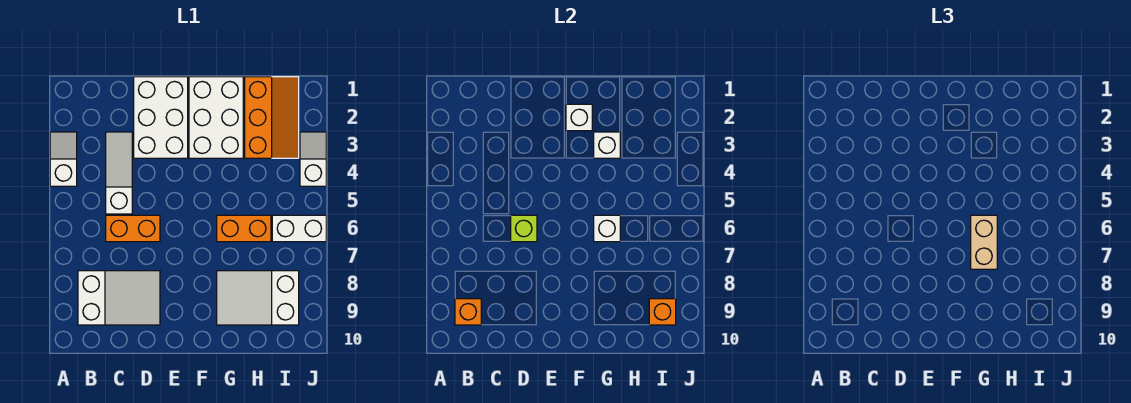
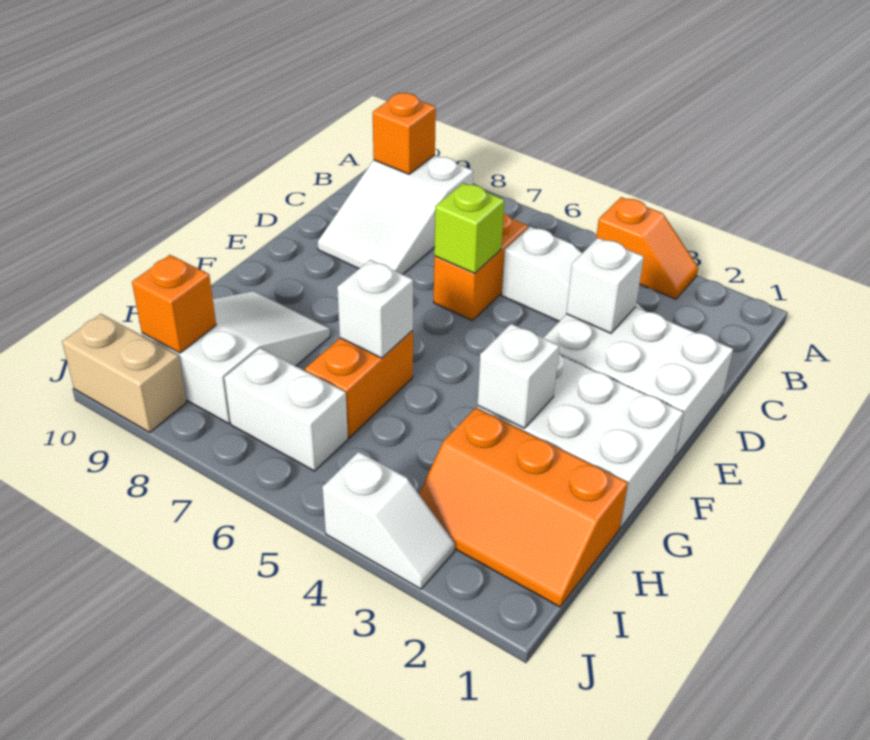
white slope A3:A4 level 1 top 4 -> orange slope A3:A4 level 1 top 4
white brick F2 level 2 -> white brick D3 level 2
tan brick G6:G7 level 3 -> tan brick J9:J10 level 1
white brick I6:J6 level 1 -> white brick I6:I7 level 1

